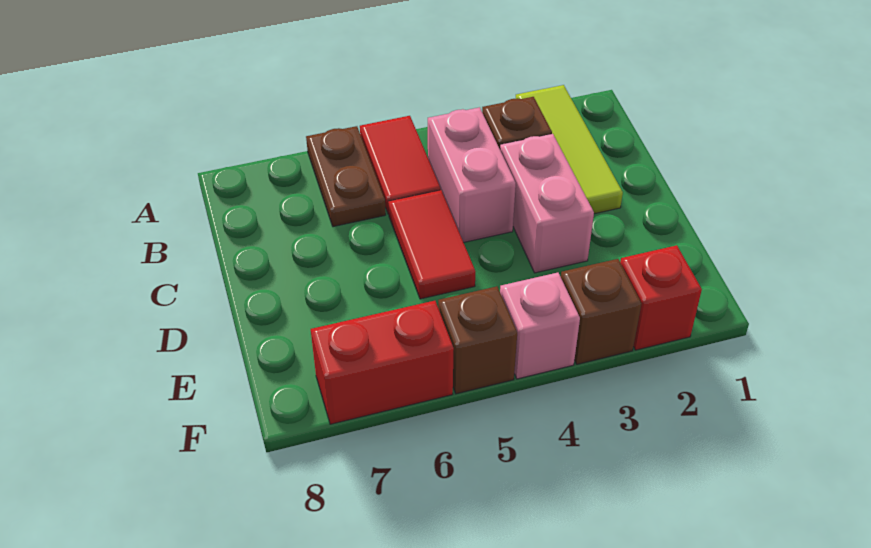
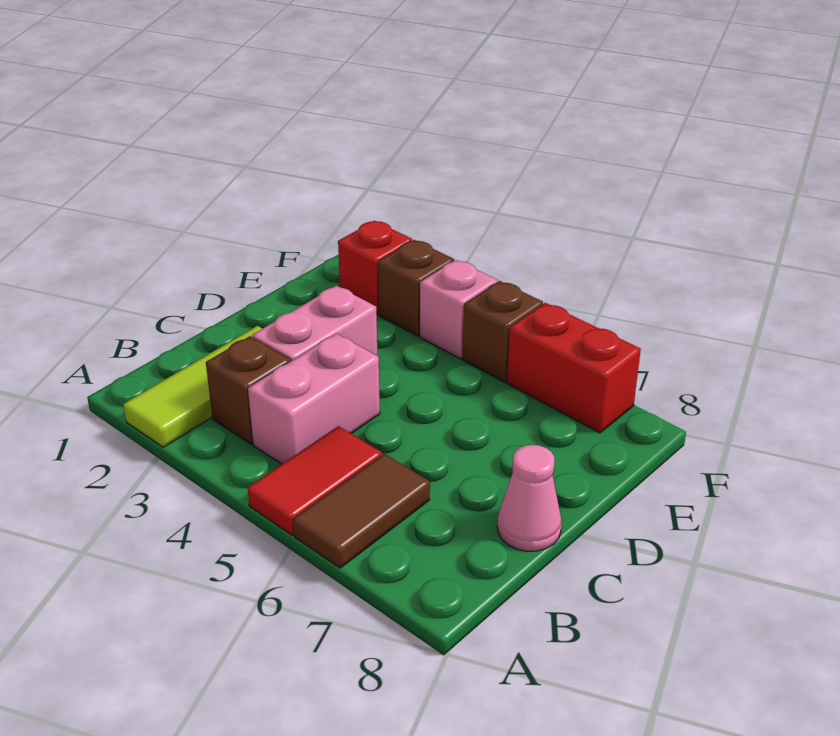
brown plate A6:B6 level 1 -> brown tile A6:B6 level 1
red tile C5:D5 level 1 -> none
none -> pink cone C8 level 1

